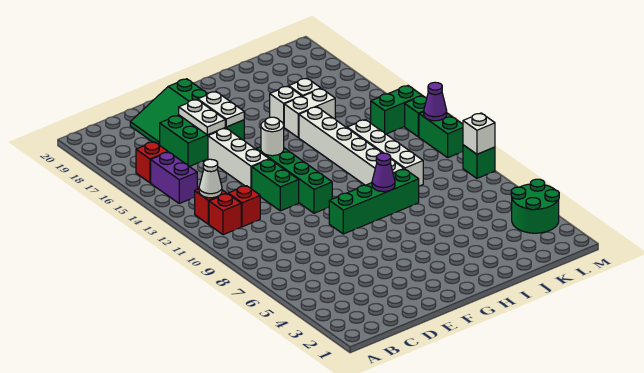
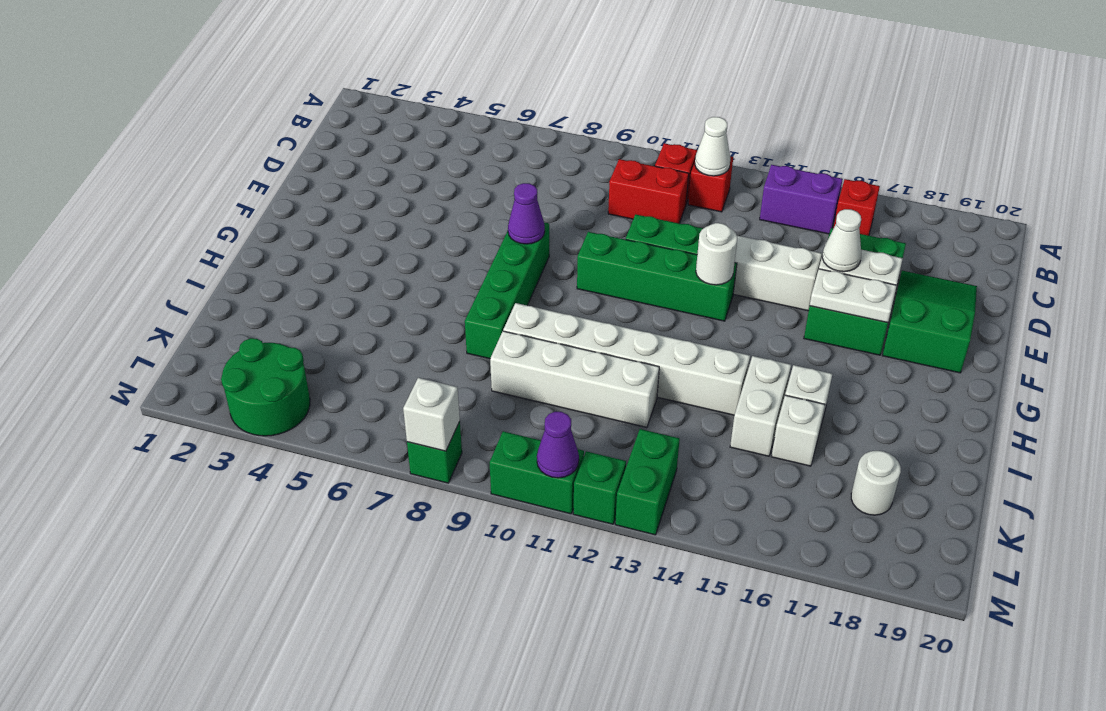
red brick C11 level 1 -> red brick C10:C11 level 1
none -> white cone E16 level 3
purple cone H8 level 2 -> purple cone F8 level 2
none -> white round brick K18 level 1

